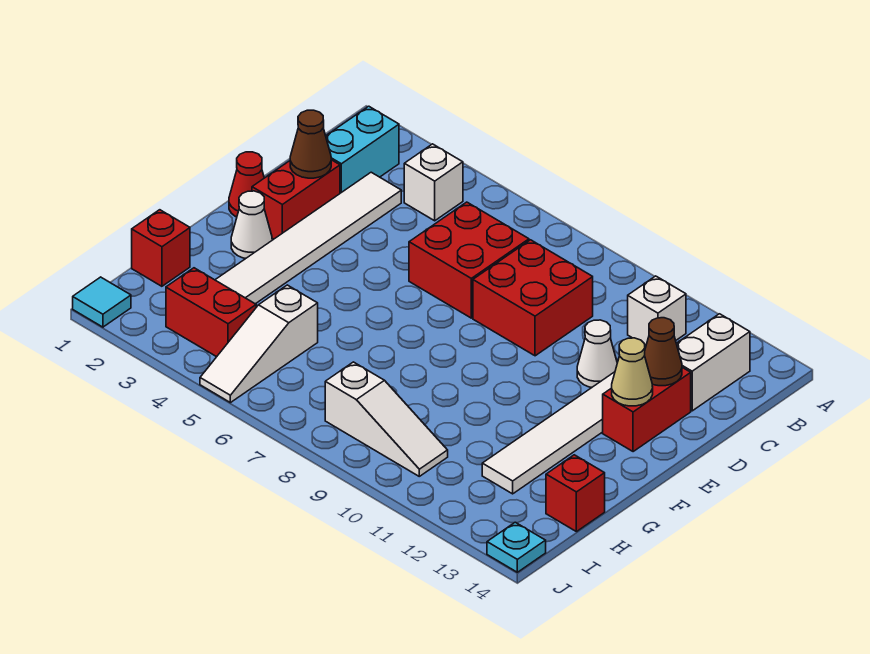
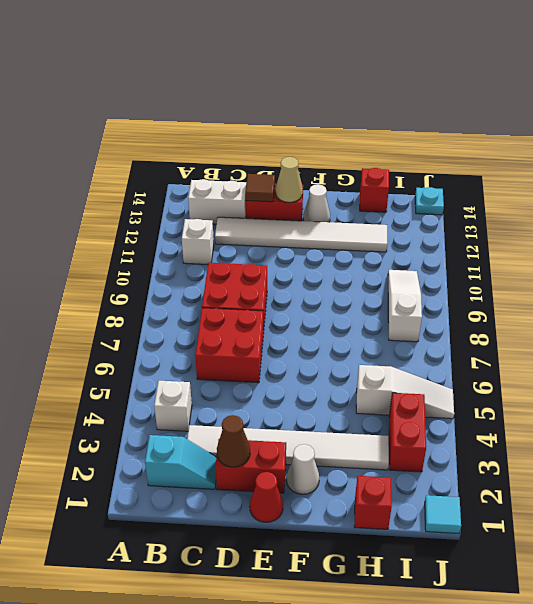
cyan brick B2:C2 level 1 -> cyan slope B2:C2 level 1 top B
white cone D11 level 1 -> white cone F13 level 1
brown cone D13 level 2 -> brown tile D13 level 2

